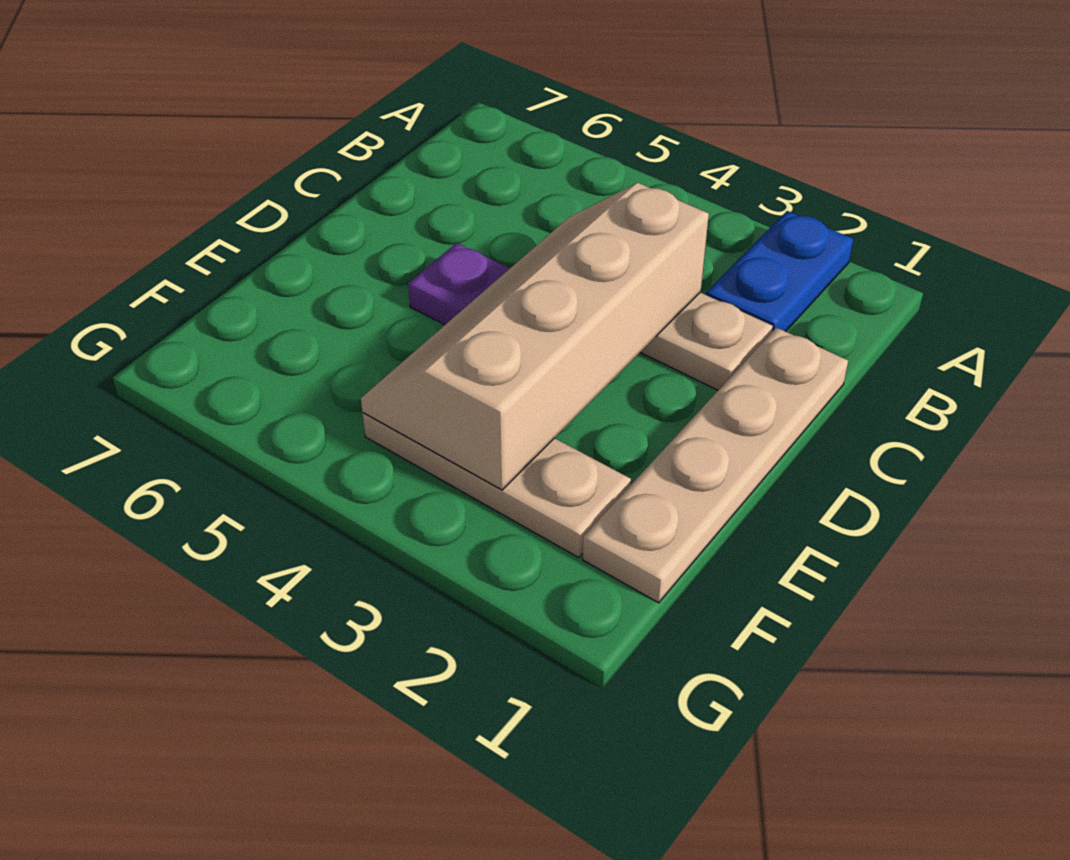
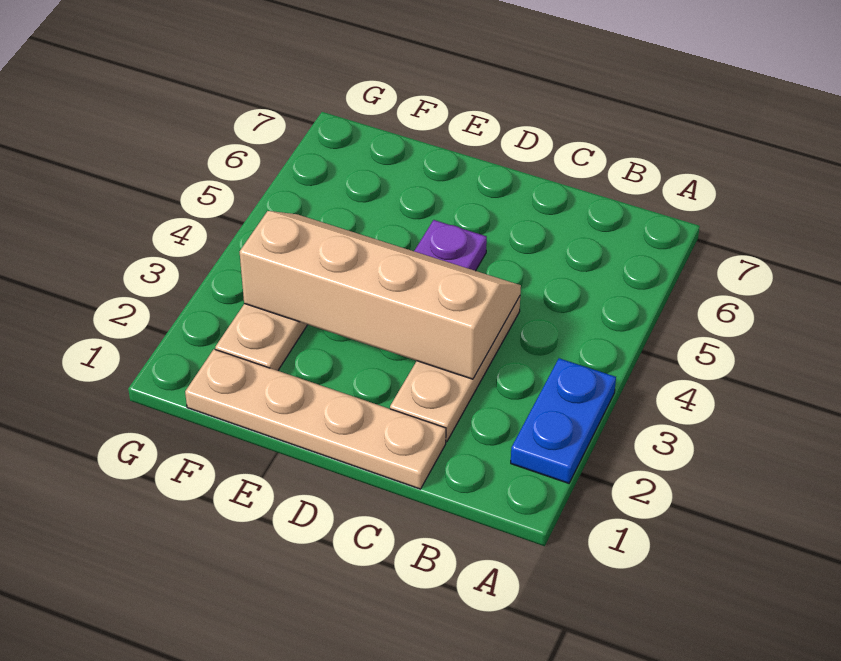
blue plate A2:B2 level 1 -> blue plate A2:A3 level 1

